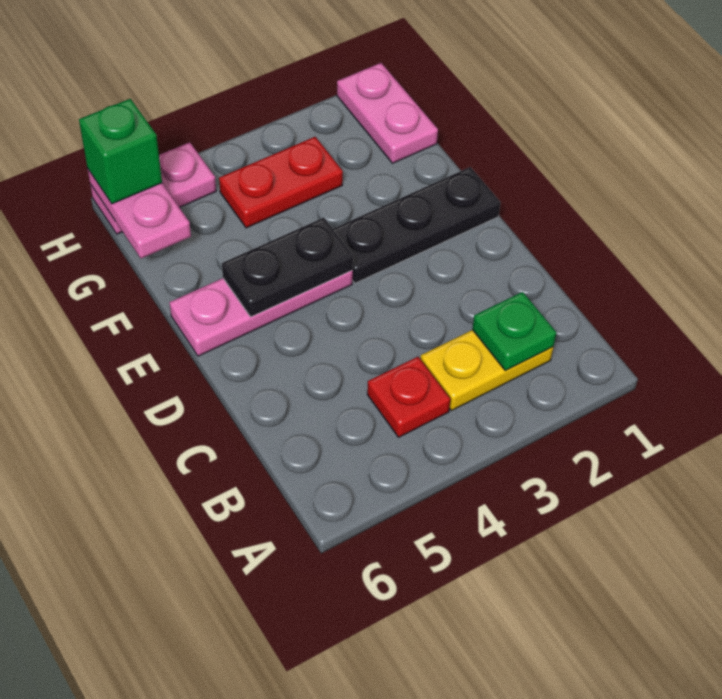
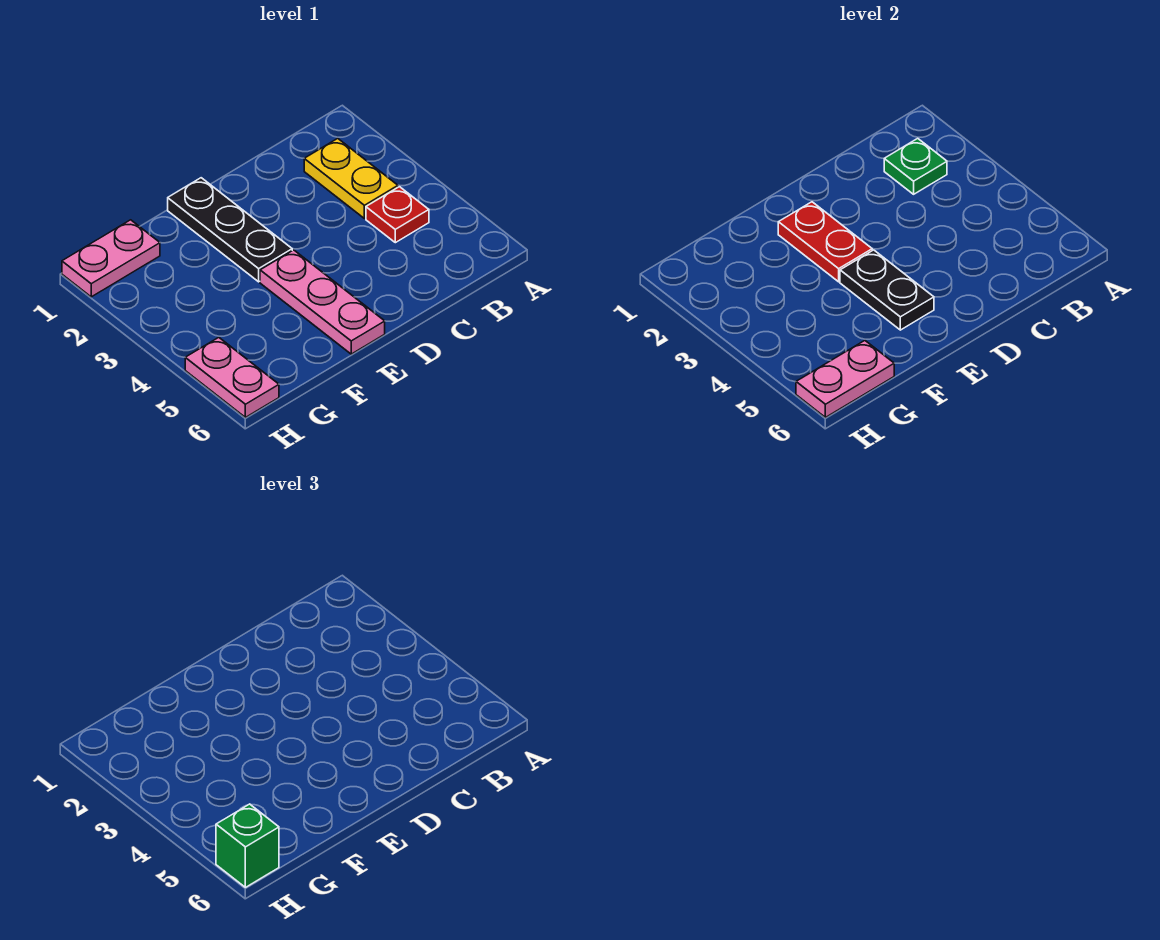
red plate G3:G4 level 1 -> red plate E2:E3 level 2

